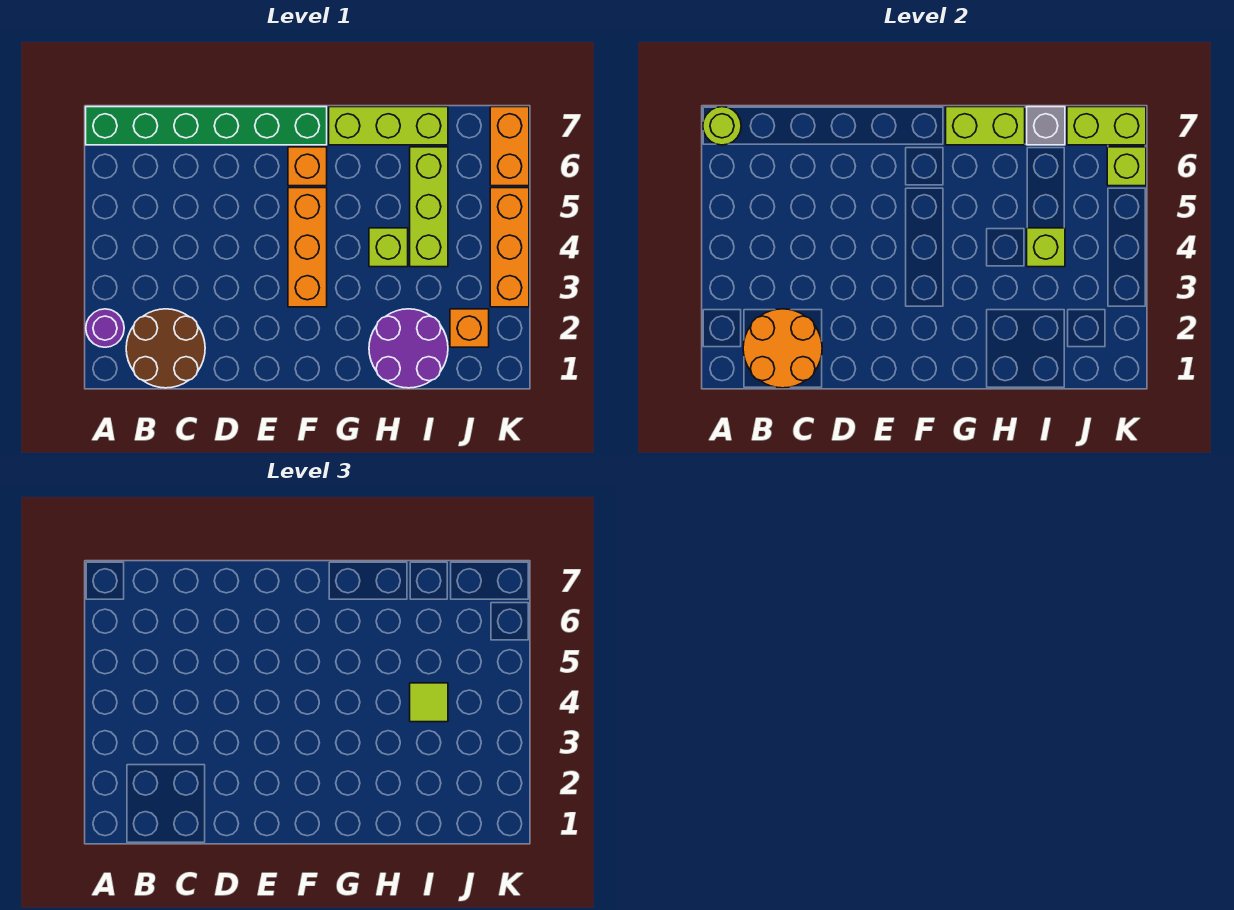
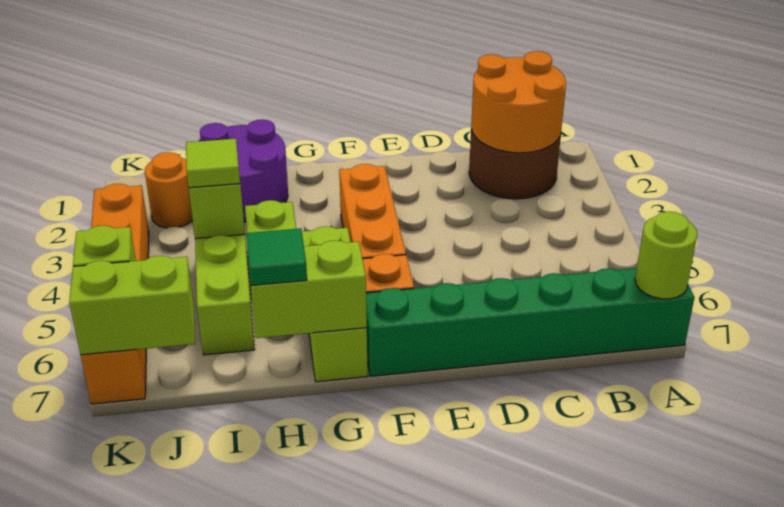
purple round brick A2 level 1 -> none
lime brick G7:I7 level 1 -> lime brick G5:G7 level 1
none -> green tile H7 level 3
grey brick I7 level 2 -> none
orange brick J2 level 1 -> orange round brick J2 level 1

